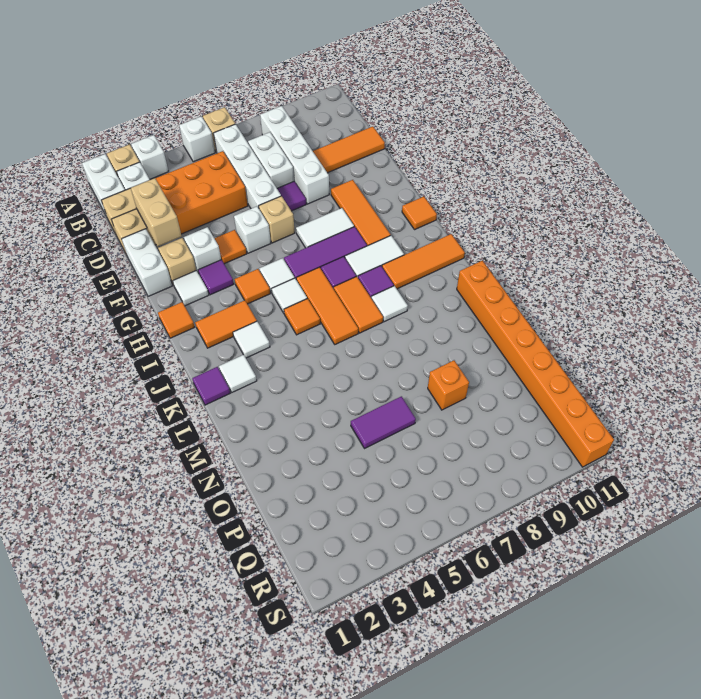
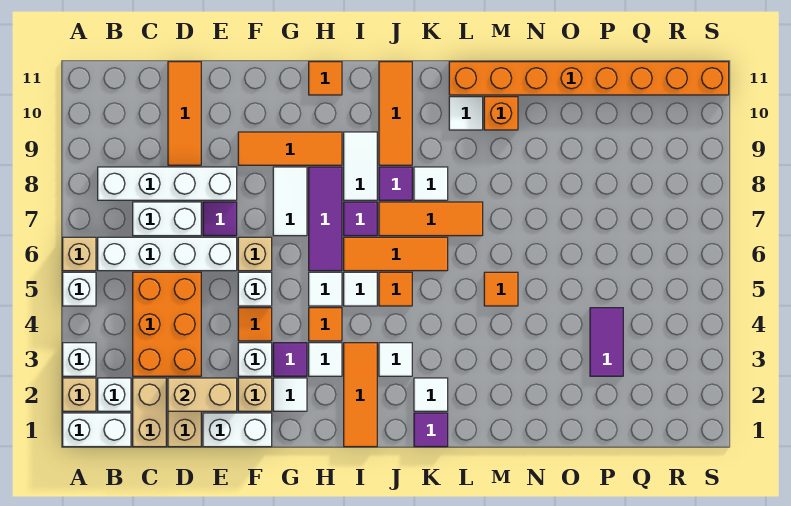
orange tile H1 level 1 -> orange tile M5 level 1
none -> white tile H3 level 1
orange tile I2:I3 level 1 -> orange tile I1:I3 level 1
orange tile J7:K7 level 1 -> orange tile J7:L7 level 1
none -> white tile L10 level 1
purple tile O5:O6 level 1 -> purple tile P3:P4 level 1
orange brick O8 level 1 -> orange brick M10 level 1

